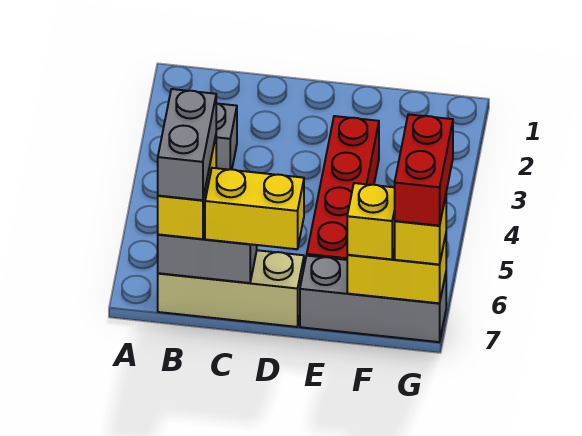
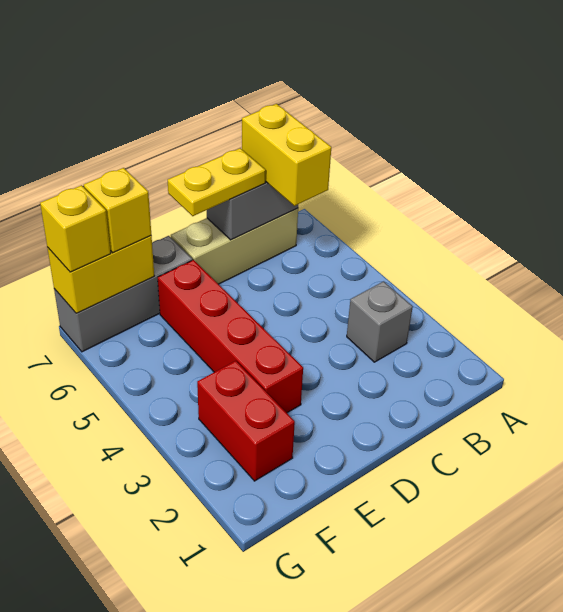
grey brick B6:B7 level 4 -> none
yellow brick C7:D7 level 3 -> yellow plate C7:D7 level 3
red brick G6:G7 level 4 -> red brick F2:F3 level 1

